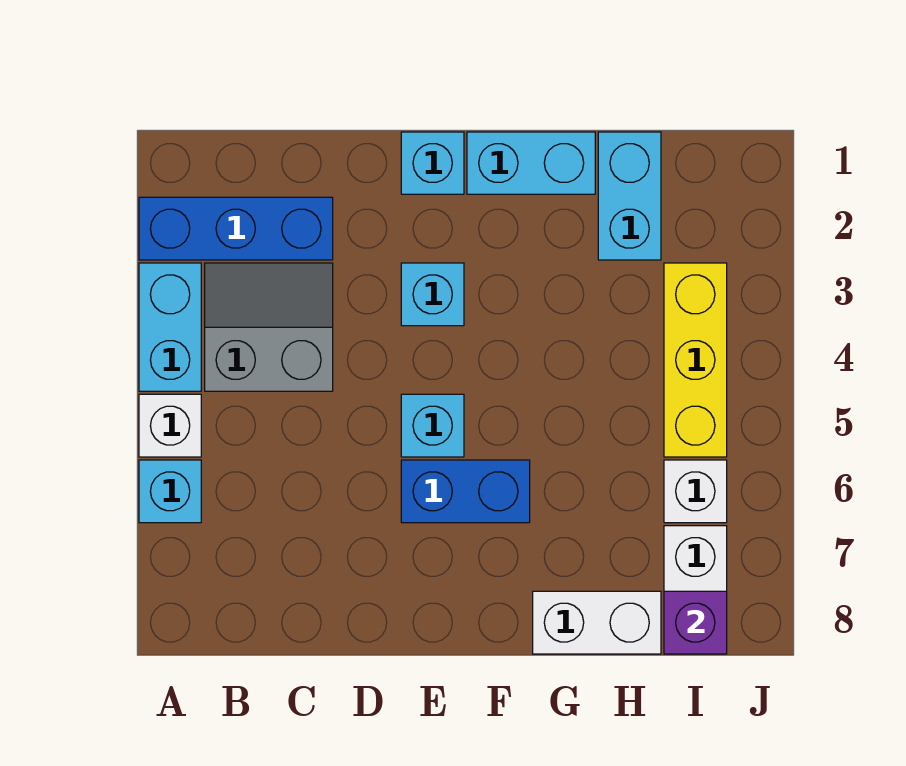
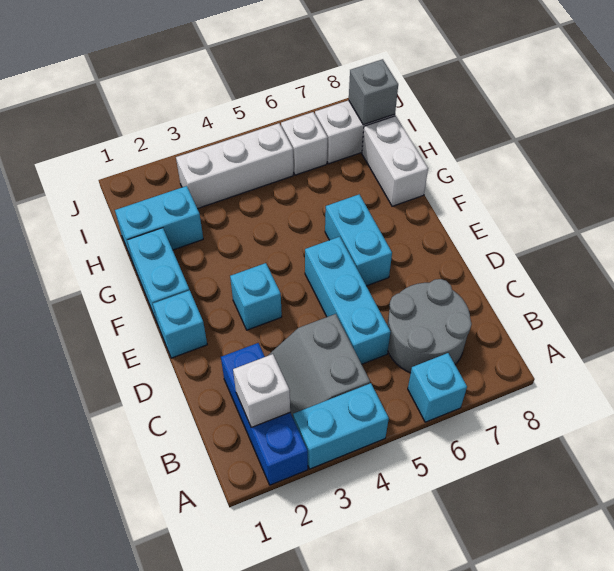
white brick A5 level 1 -> white brick B2 level 2
none -> grey round brick B6:C7 level 1
cyan brick E5 level 1 -> cyan brick C5:E5 level 1
blue brick E6:F6 level 1 -> cyan brick E6:F6 level 1
yellow brick I3:I5 level 1 -> white brick I3:I5 level 1
purple brick I8 level 2 -> grey brick I8 level 2

